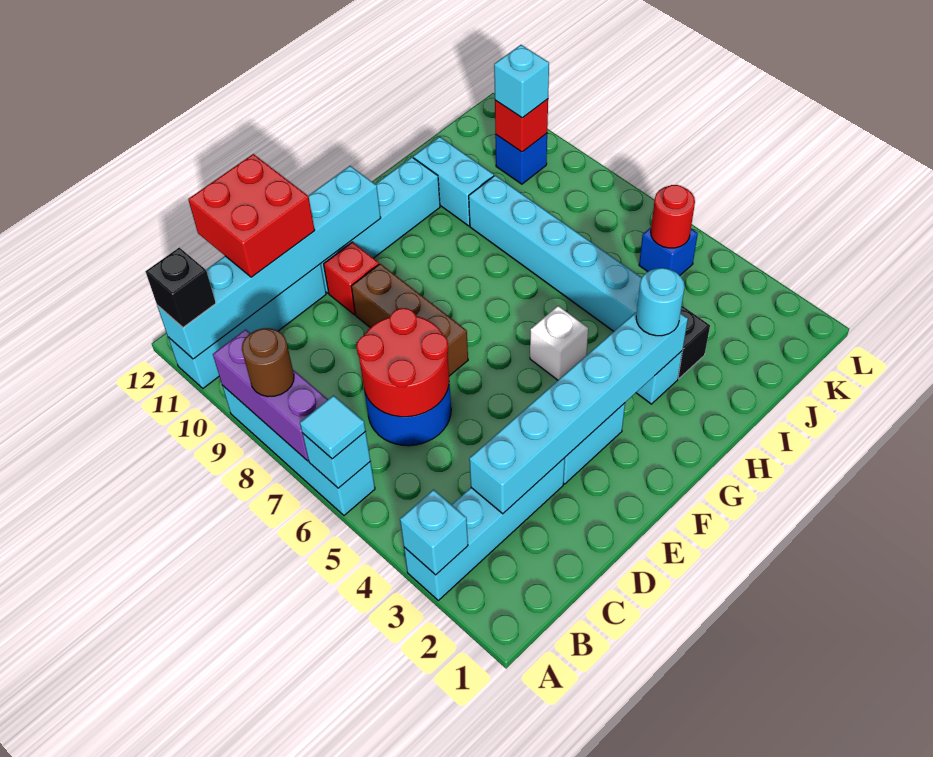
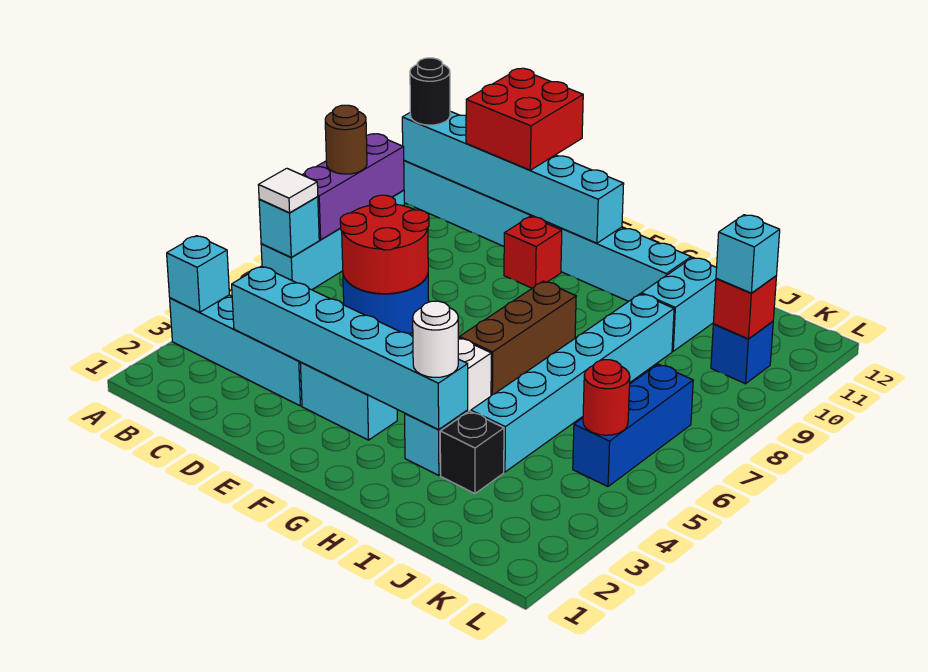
cyan tile A6 level 3 -> white tile A6 level 3
black brick A11 level 3 -> black round brick A11 level 3
brown brick E7:E9 level 1 -> brown brick G6:G8 level 1
cyan round brick H3 level 3 -> white round brick H3 level 3
blue brick K5 level 1 -> blue brick K5:K7 level 1

